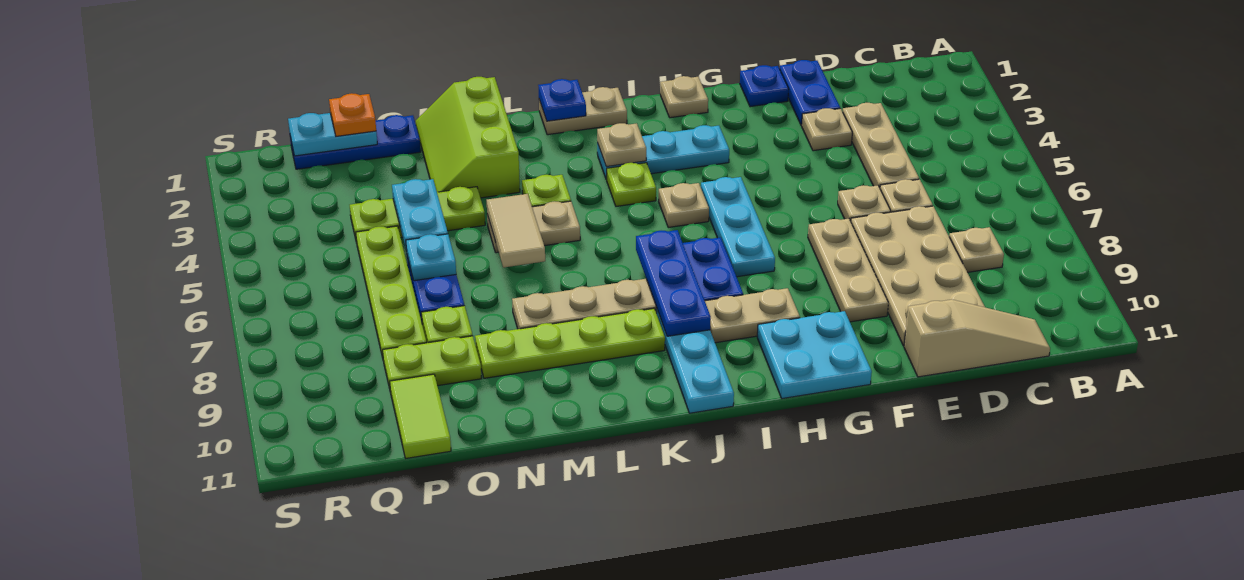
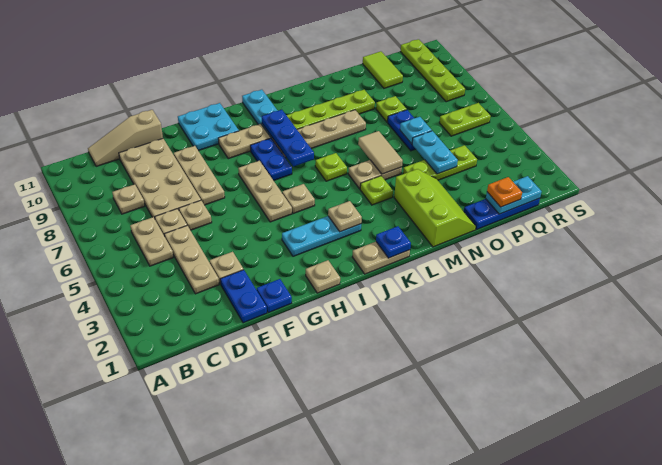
none -> tan plate C5:C6 level 1
cyan plate H5:H7 level 1 -> tan plate H5:H7 level 1
lime plate J4 level 1 -> lime plate K6 level 1
lime plate O9:P9 level 1 -> lime plate Q6:R6 level 1
lime plate P5:P8 level 1 -> lime plate R8:R11 level 1

